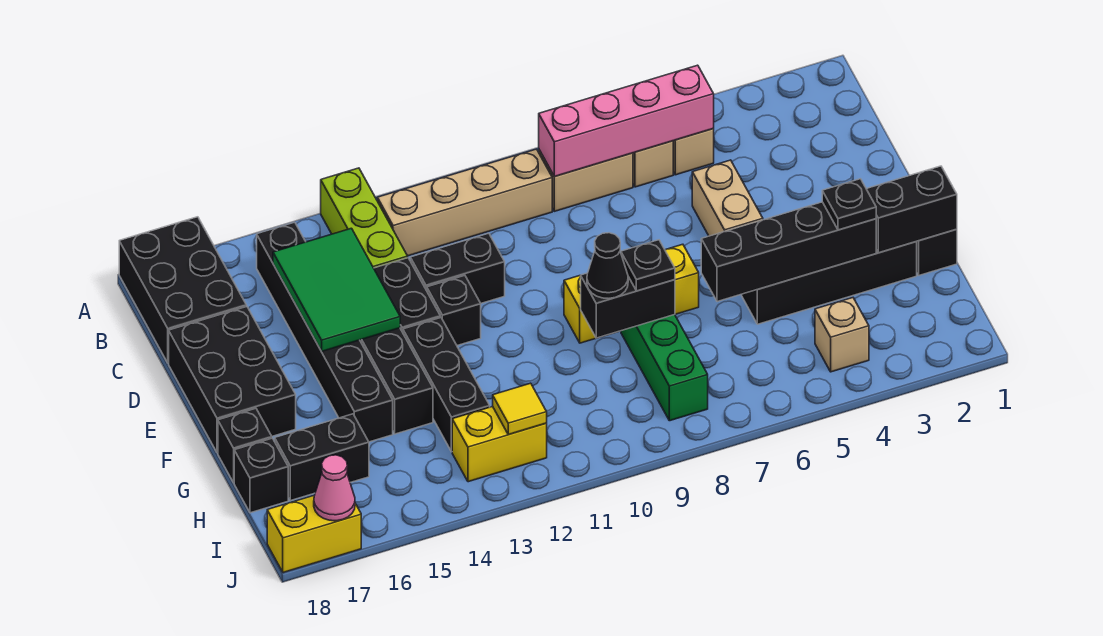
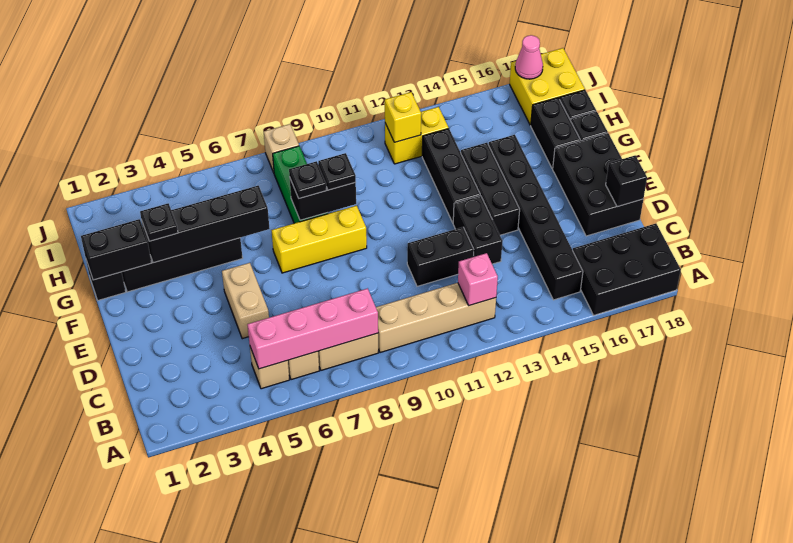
lime brick A13:C13 level 1 -> none
black brick A17:C18 level 1 -> black brick A16:B18 level 1
none -> pink brick B12 level 2
green tile C14:E15 level 2 -> none
black brick E12 level 1 -> black brick D18 level 2
black cone G9 level 3 -> black plate G9 level 3
black brick H16:H17 level 1 -> black brick G17:H17 level 1
tan brick I4 level 1 -> tan brick J8 level 1
yellow tile I12 level 2 -> yellow brick I12 level 2
yellow brick J17:J18 level 1 -> yellow brick I17:J18 level 1

